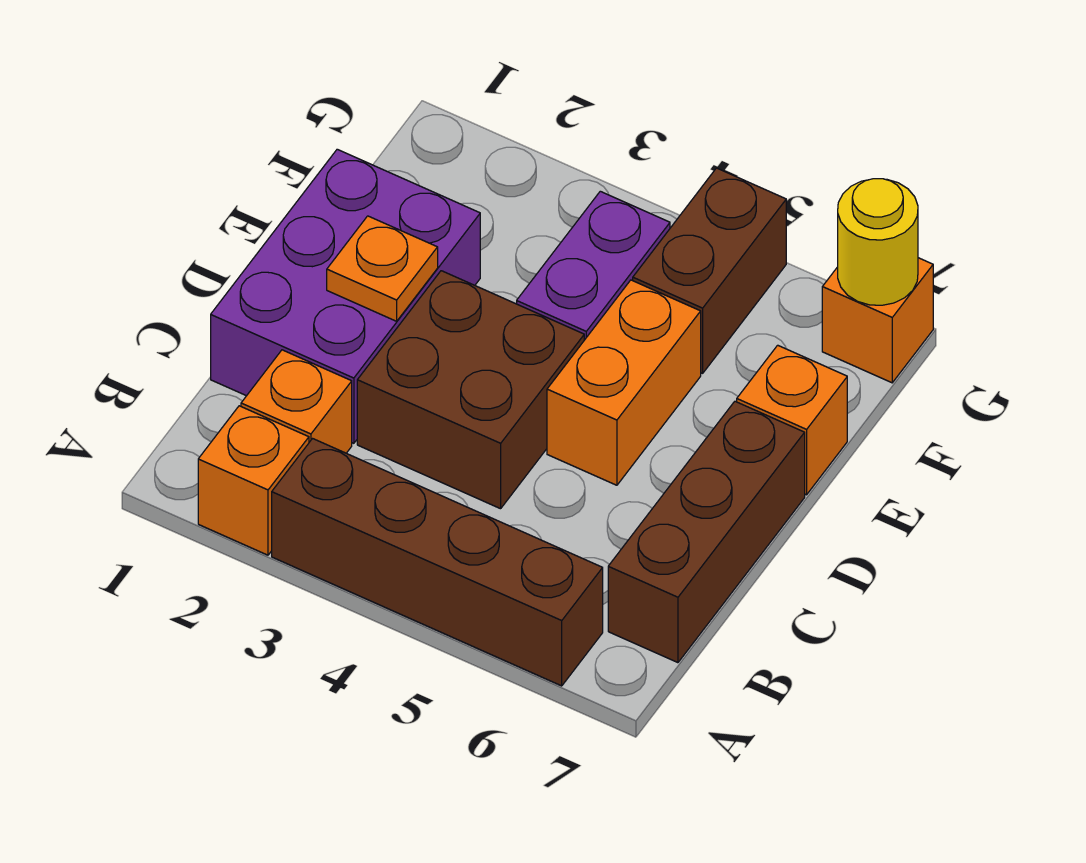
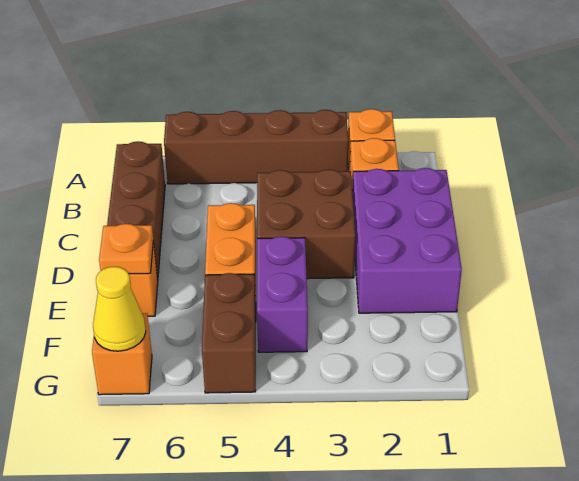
orange plate D2 level 2 -> orange plate E7 level 2
yellow round brick G7 level 2 -> yellow cone G7 level 2

